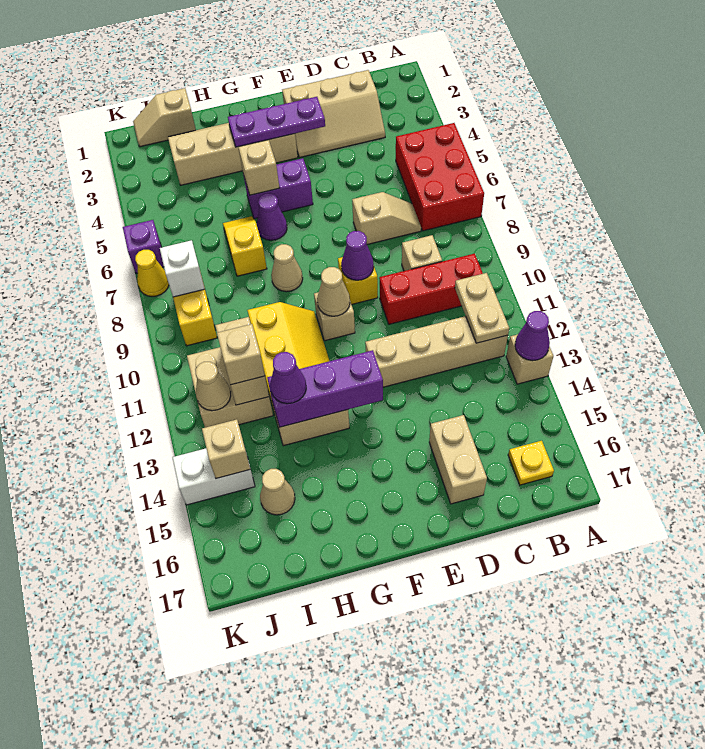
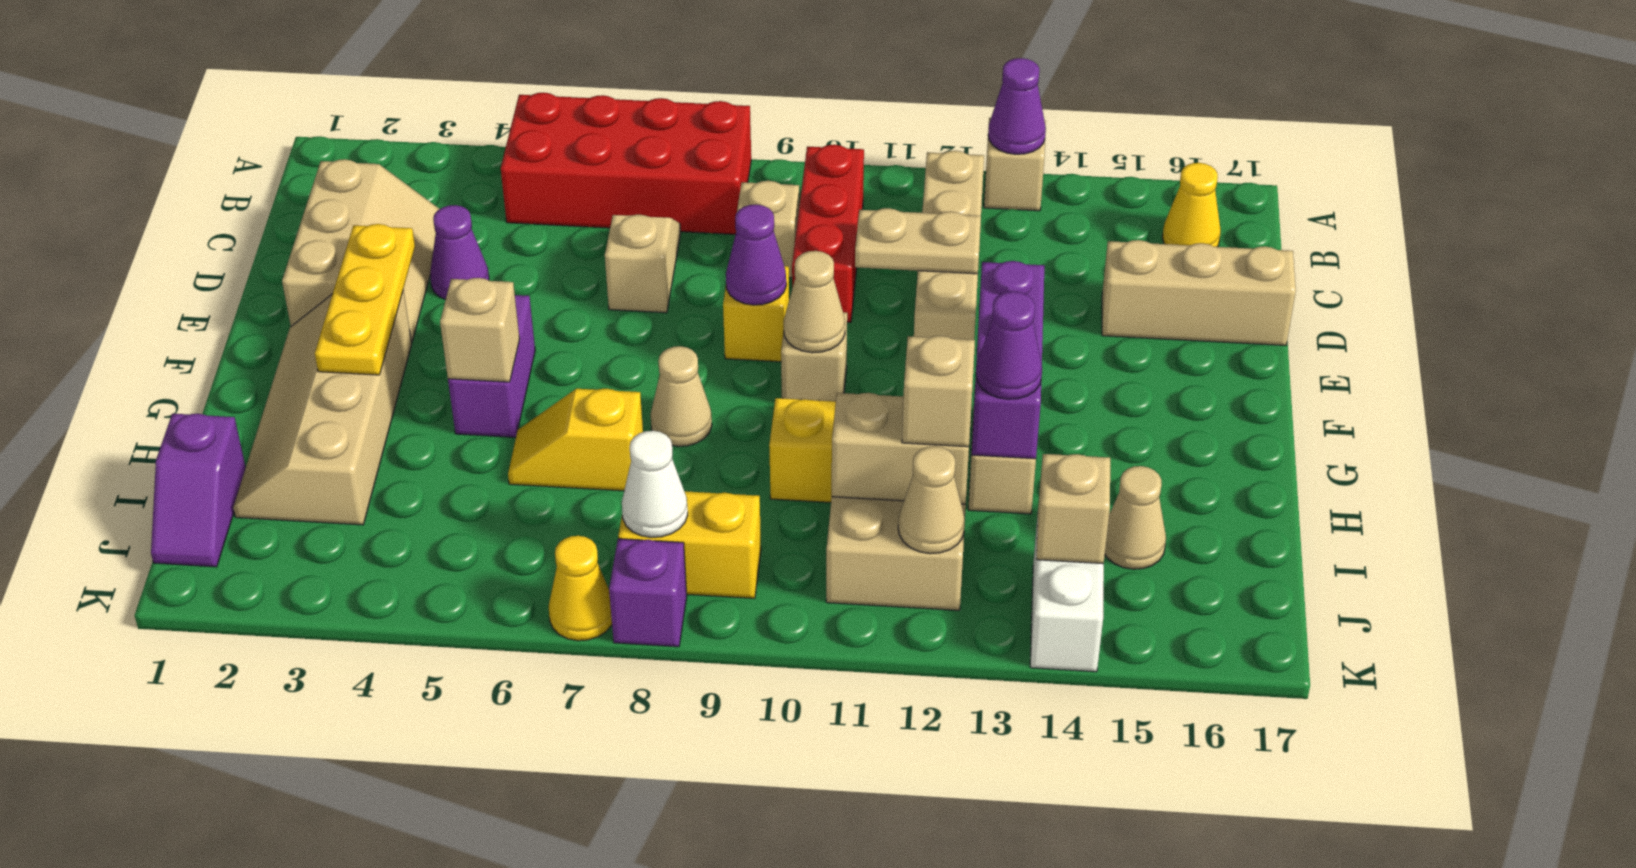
red brick A5:B7 level 1 -> red brick A5:B8 level 1
tan plate B11:B12 level 2 -> tan plate D11:D12 level 2
yellow plate B16 level 1 -> yellow cone B16 level 1
tan brick D15:D16 level 1 -> tan brick D15:D17 level 1
purple plate E3:G3 level 2 -> yellow plate E3:G3 level 2
purple cone G6 level 1 -> purple cone D4 level 1
tan slope I1:J1 level 1 top I -> purple slope I1:J1 level 1 top I
white brick J8 level 2 -> white cone J8 level 2
purple brick K6 level 1 -> purple brick K8 level 1

